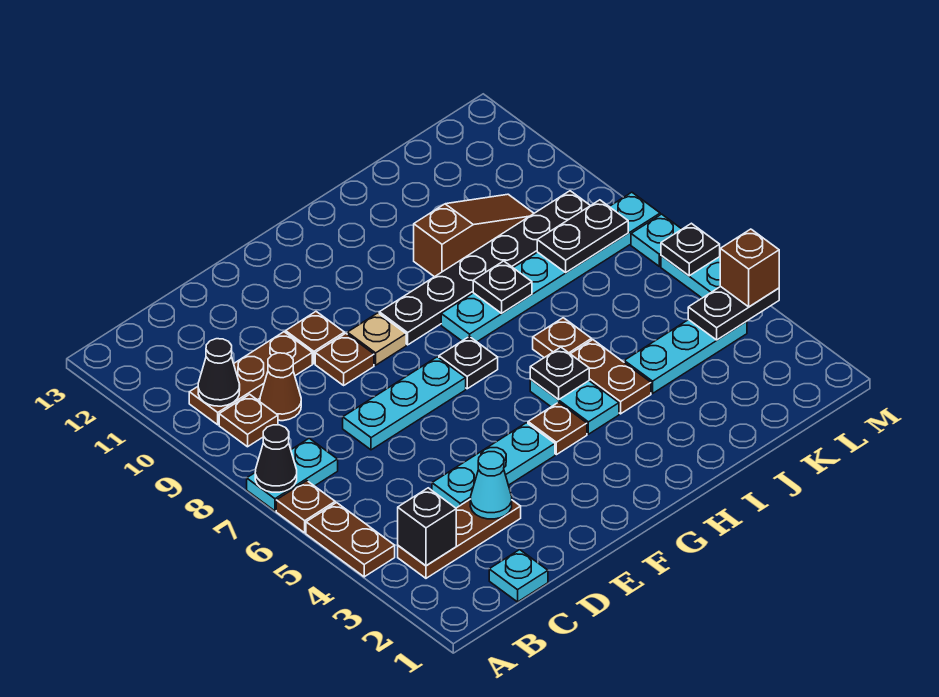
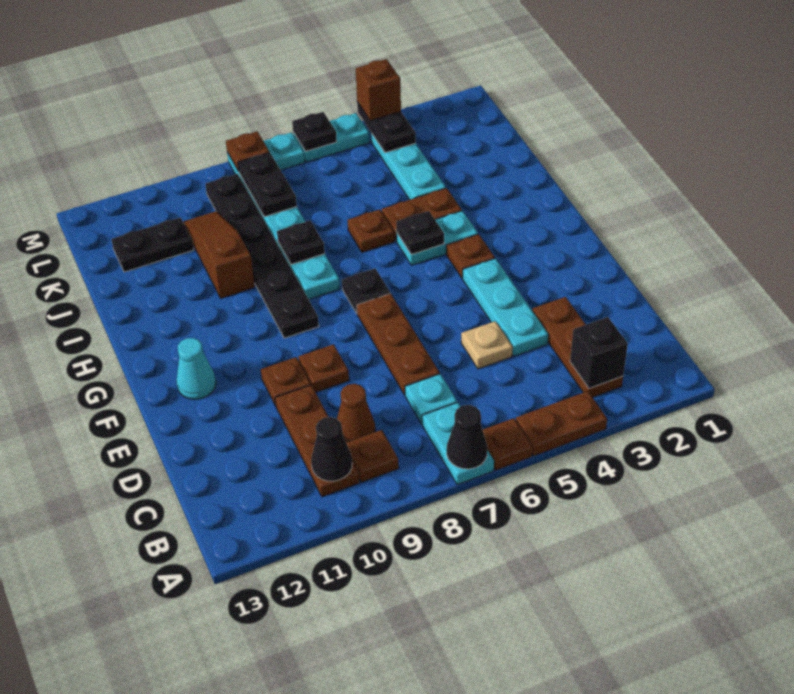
cyan plate C1 level 1 -> cyan plate C7 level 1
cyan cone D3 level 2 -> cyan cone F12 level 1
cyan plate D7:F7 level 1 -> brown plate D7:F7 level 1
tan plate F9 level 1 -> tan plate D5 level 1
none -> black plate K11:K12 level 1
none -> brown plate M8 level 2

